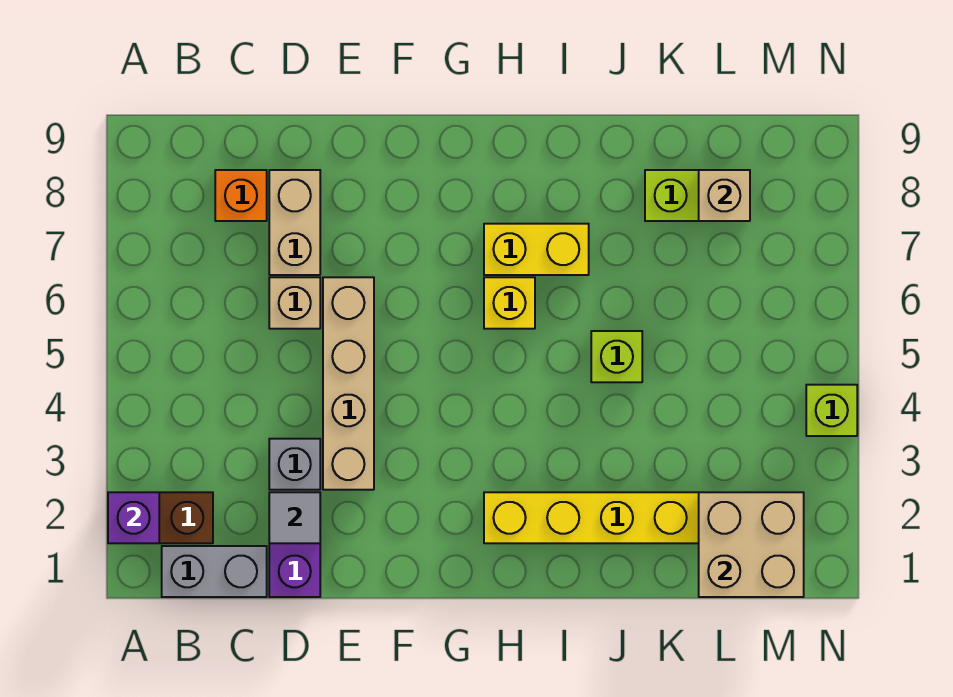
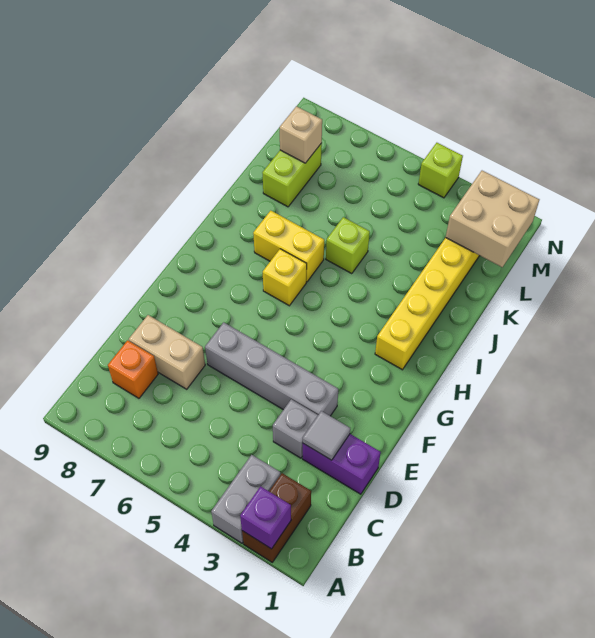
grey brick B1:C1 level 1 -> grey brick A3:B3 level 1
tan brick D6 level 1 -> none
tan brick E3:E6 level 1 -> grey brick E3:E6 level 1
yellow brick H7:I7 level 1 -> yellow brick I6:I7 level 1

